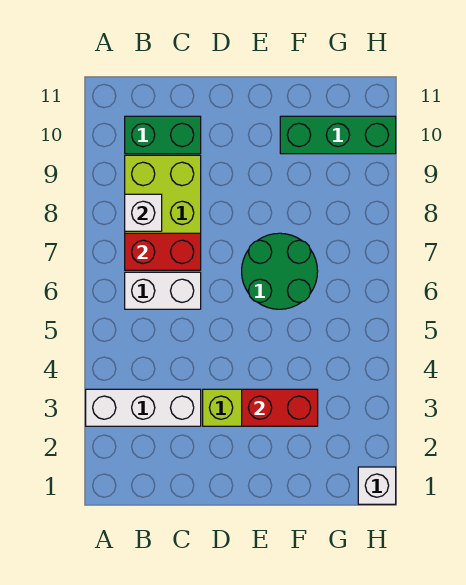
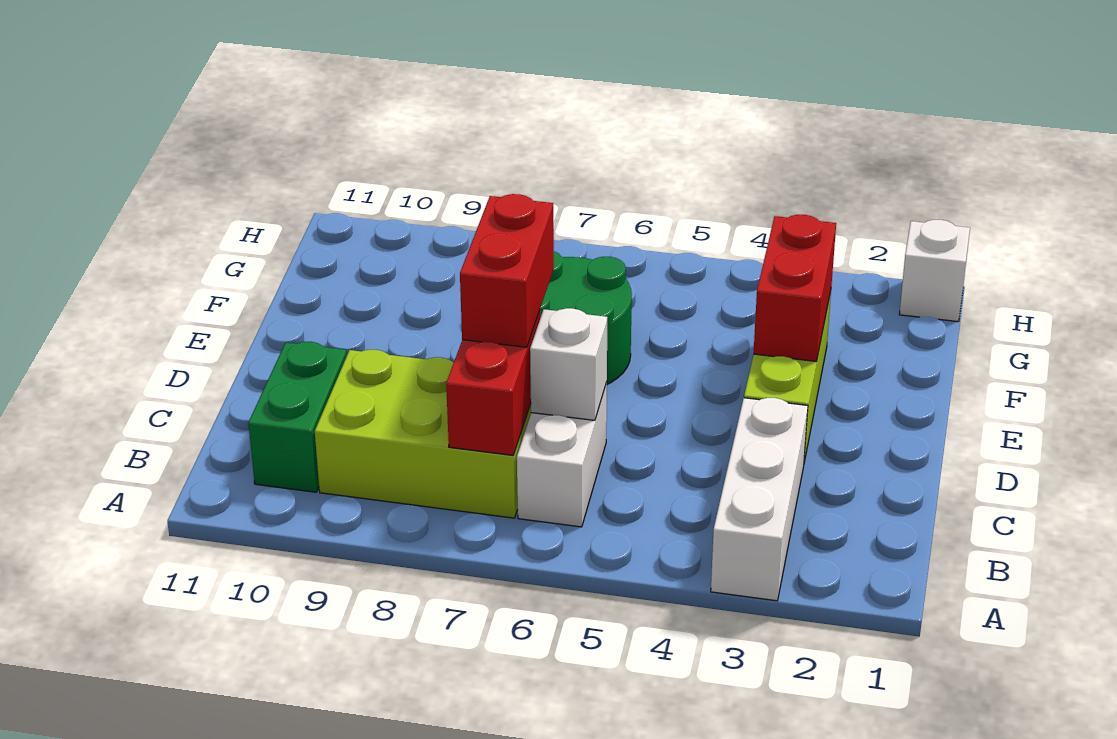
white brick B8 level 2 -> white brick C6 level 2
none -> red brick C7:D7 level 3
green brick F10:H10 level 1 -> none

